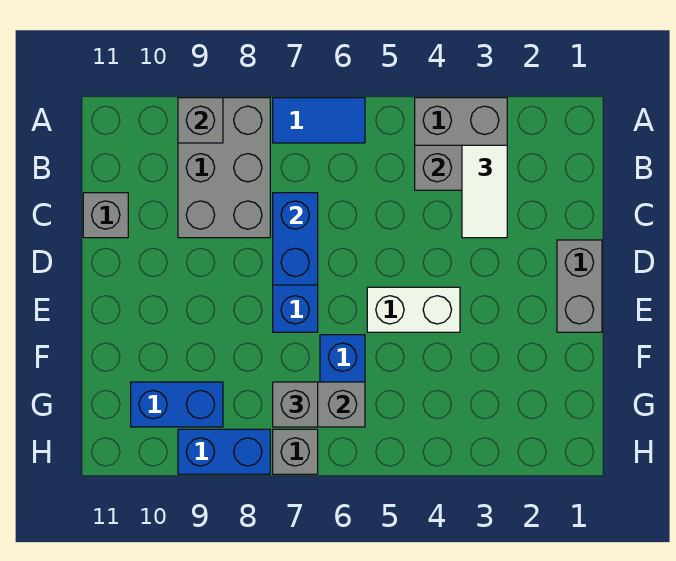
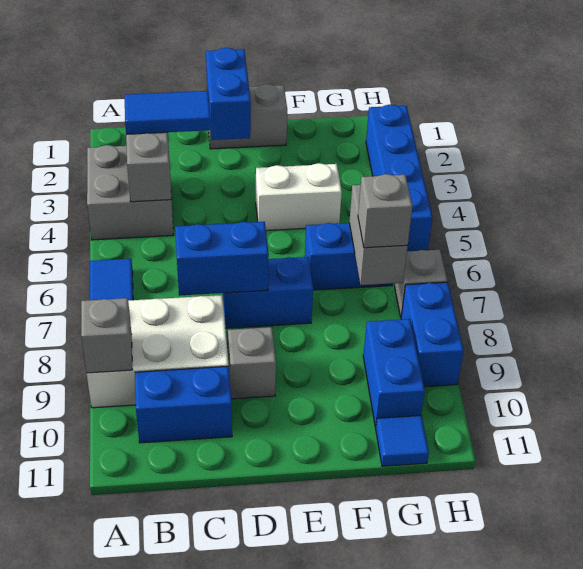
grey brick A8:C9 level 1 -> white brick A8:C9 level 1
white tile B3:C3 level 3 -> blue tile B3:C3 level 3
none -> blue brick B10:C10 level 1
grey brick C11 level 1 -> grey brick D9 level 1
none -> blue brick D1:D2 level 2
white brick E4:E5 level 1 -> white brick E4:F4 level 1
none -> blue tile G11 level 1
none -> blue brick H2:H5 level 1

